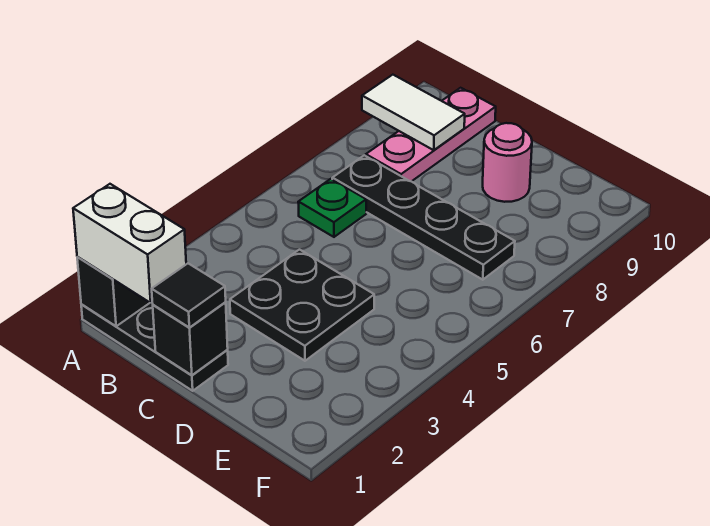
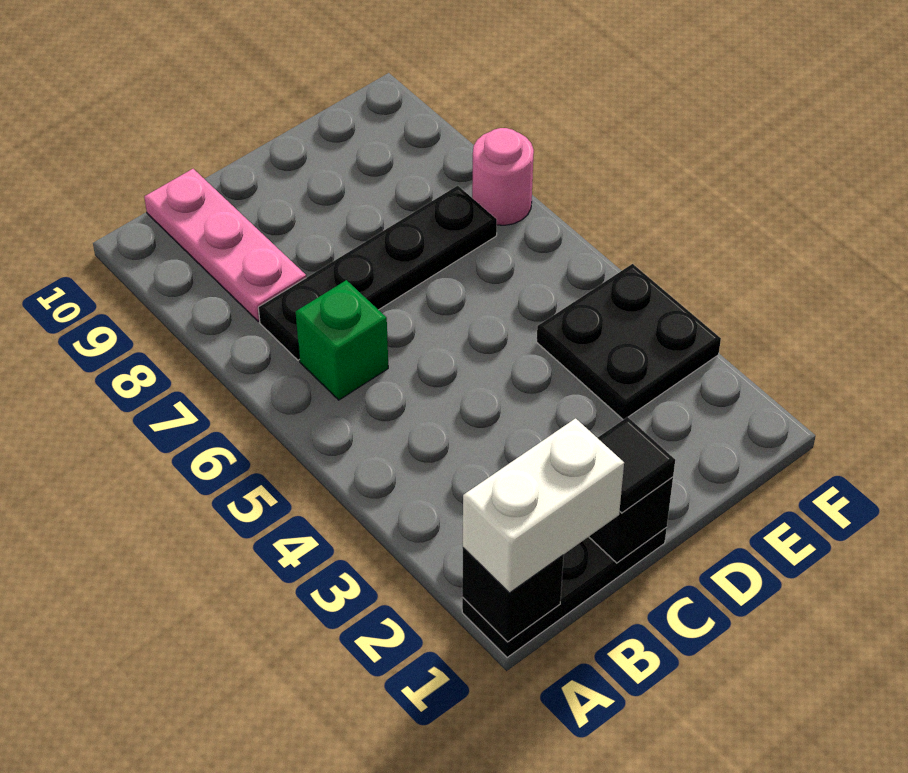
white tile A9:B9 level 2 -> none
green plate B6 level 1 -> green brick B6 level 1
black plate C3:D4 level 1 -> black plate E3:F4 level 1
pink round brick D9 level 1 -> pink round brick F7 level 1

